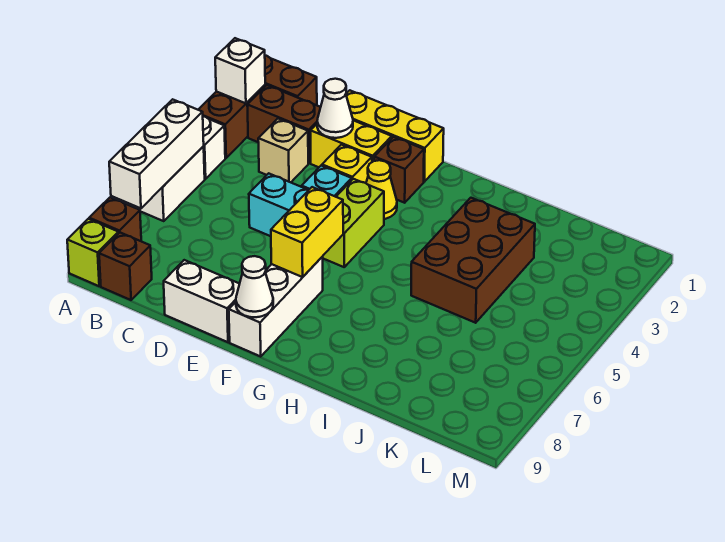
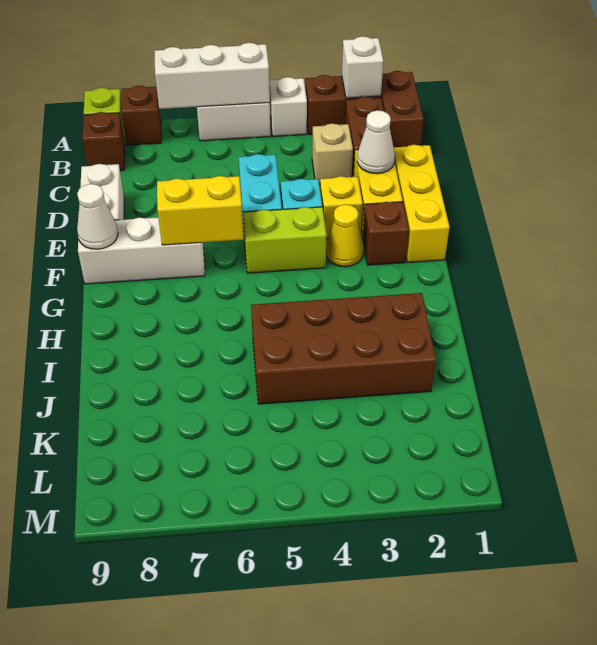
brown brick I3:J5 level 1 -> brown brick I2:J5 level 1

